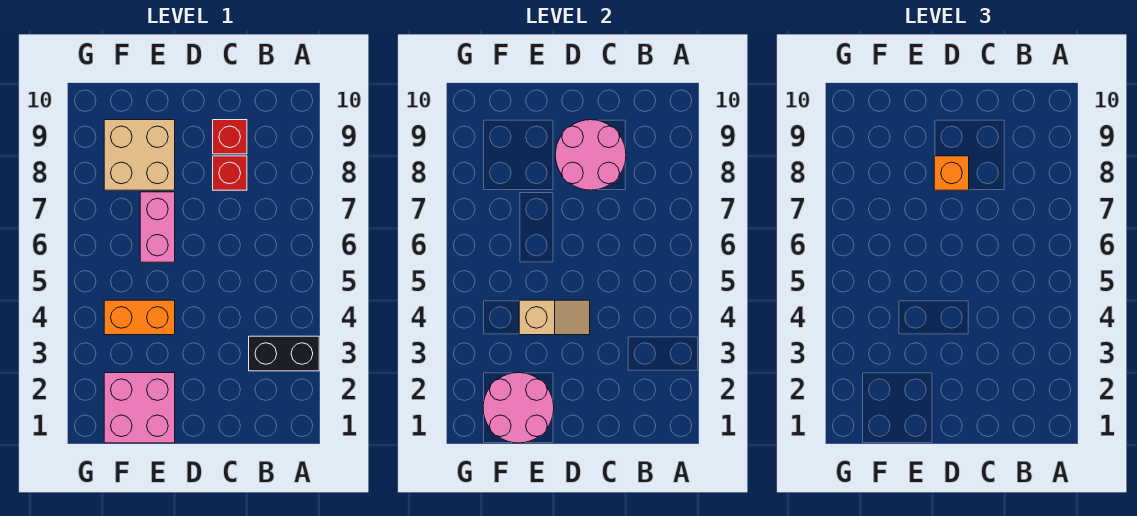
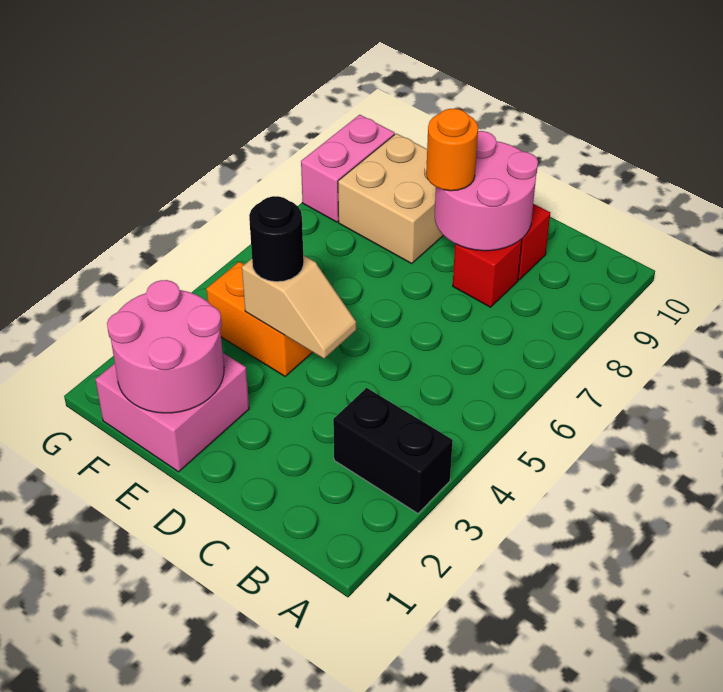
orange brick D8 level 3 -> orange round brick D8 level 3
none -> black round brick E4 level 3
pink brick E6:E7 level 1 -> pink brick G8:G9 level 1

